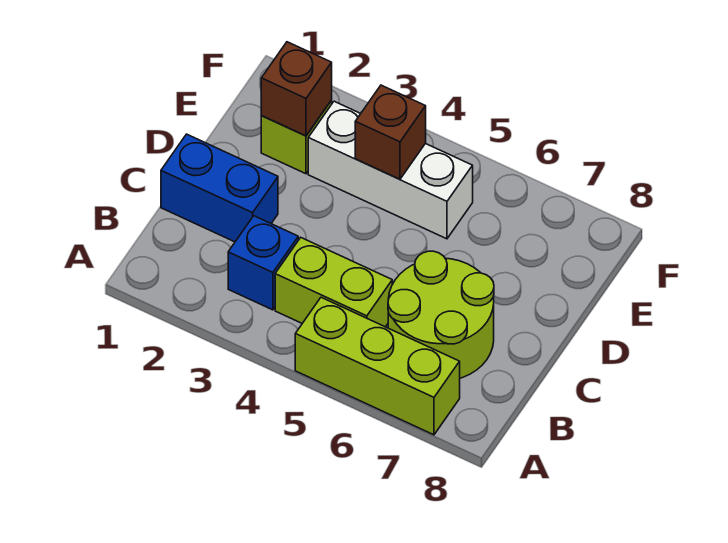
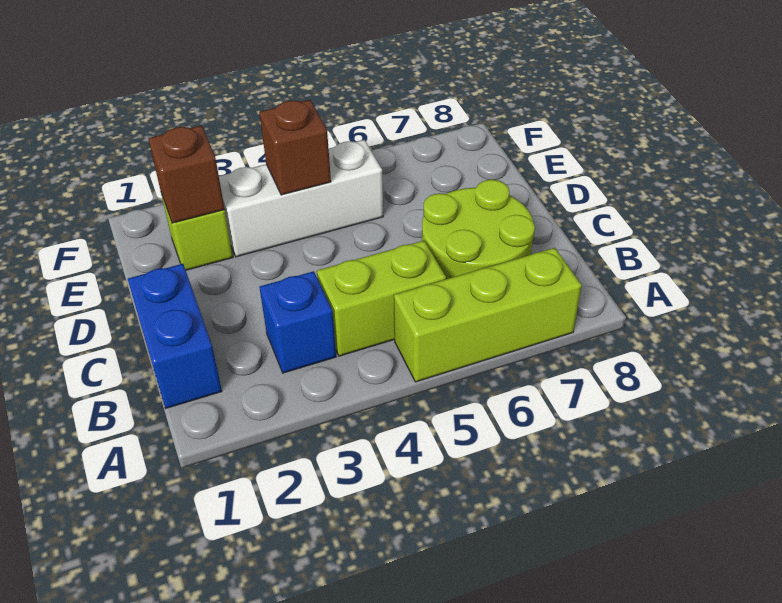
blue brick C1:C2 level 1 -> blue brick B1:C1 level 1

